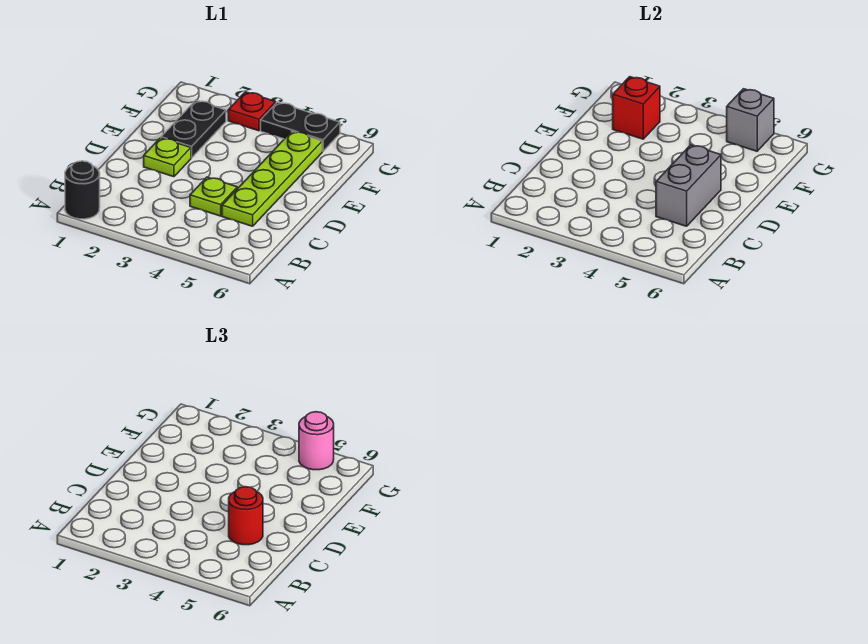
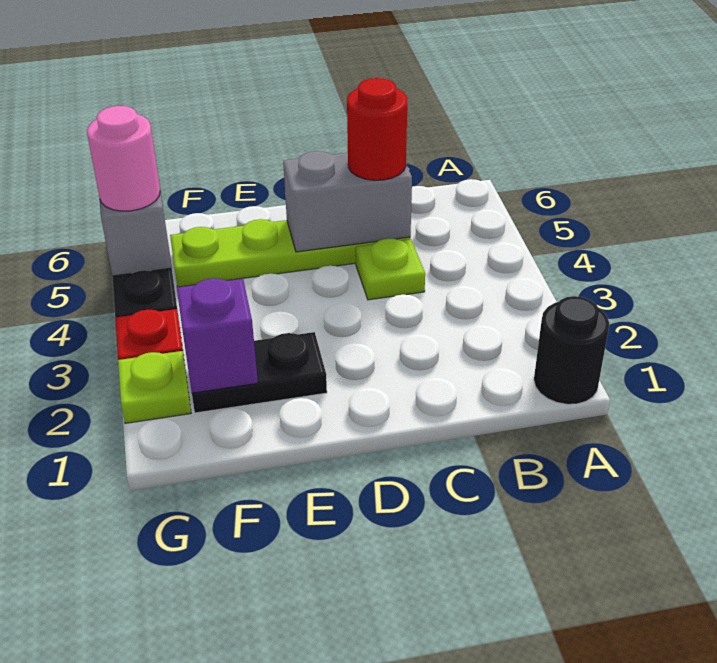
lime plate D2 level 1 -> lime plate G2 level 1
red brick F2 level 2 -> purple brick F2 level 2

